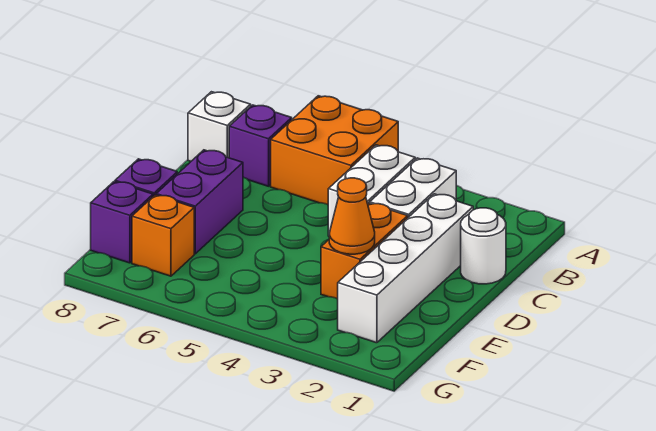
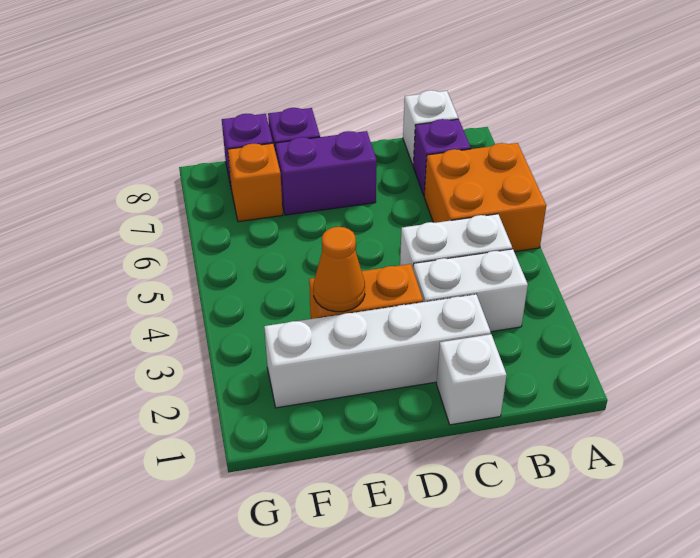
white round brick C1 level 1 -> white brick C1 level 1

